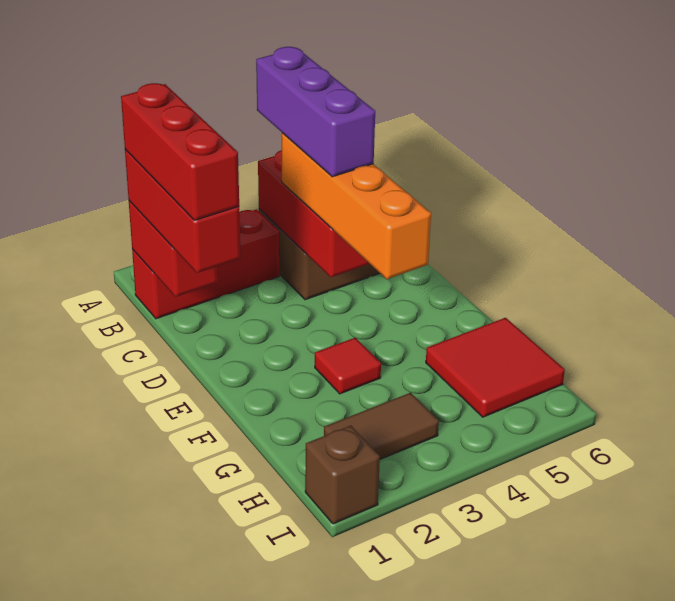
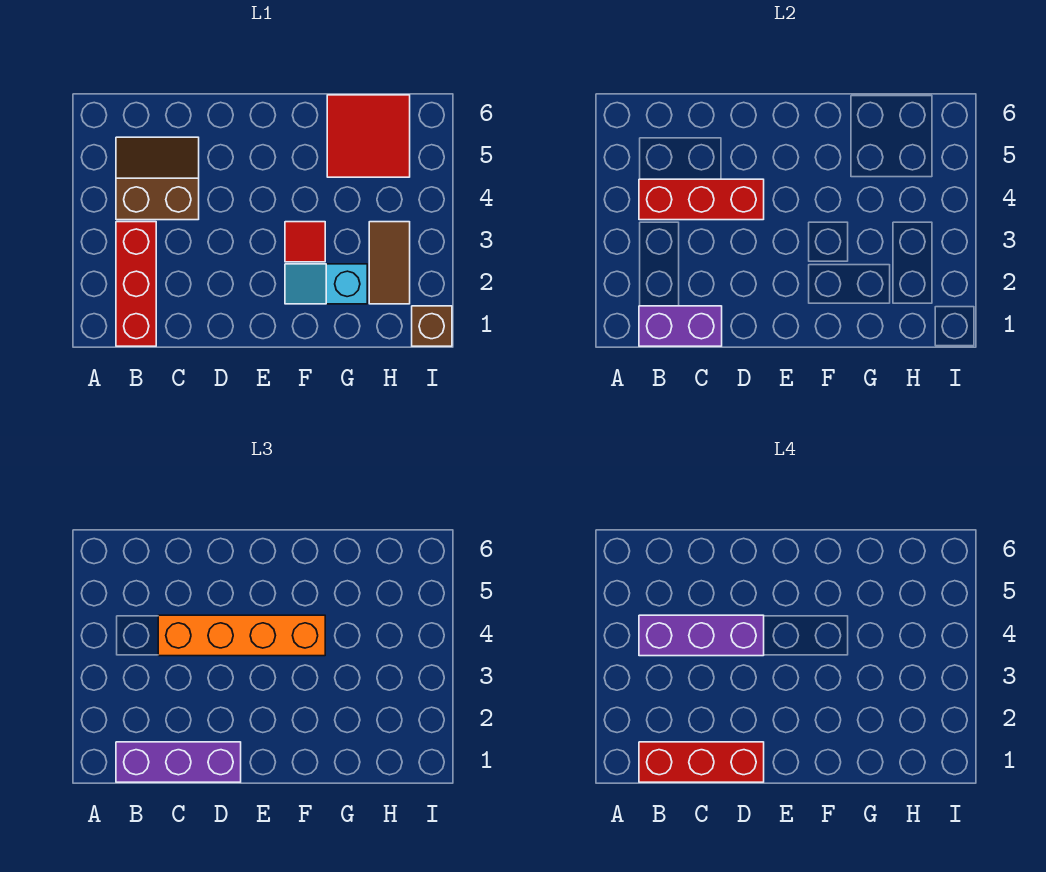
red brick B1:C1 level 2 -> purple brick B1:C1 level 2
red brick B1:D1 level 3 -> purple brick B1:D1 level 3
none -> cyan slope F2:G2 level 1 top G

